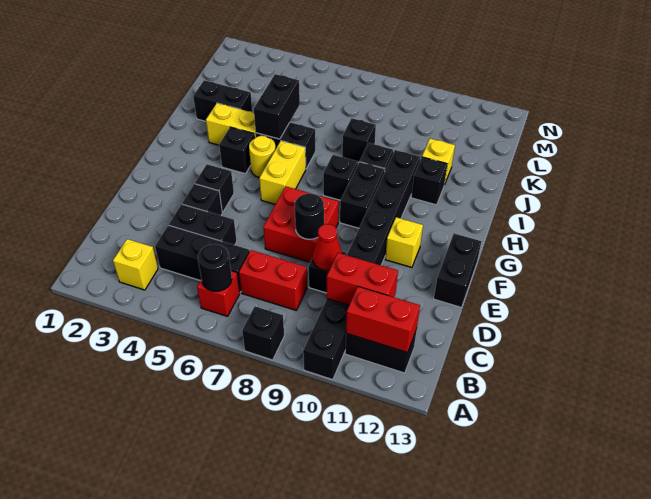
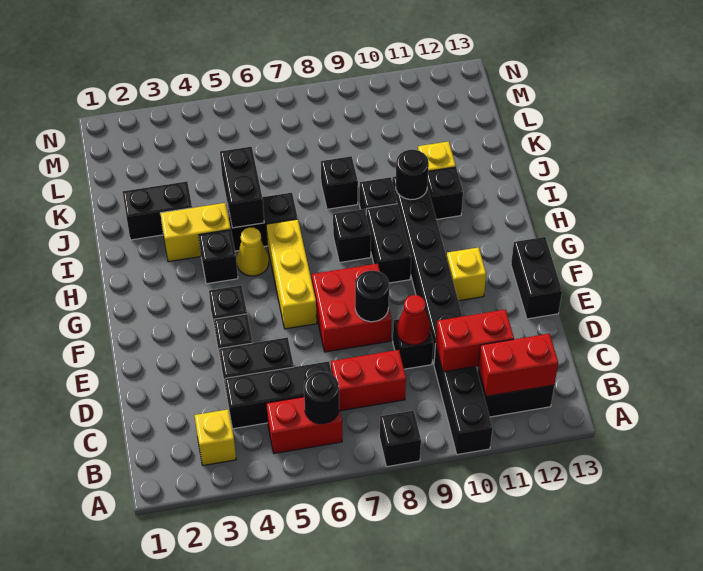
red brick B6 level 1 -> red brick B5:B6 level 1
yellow brick G6:H6 level 1 -> yellow brick F6:H6 level 1
yellow round brick H5 level 1 -> yellow cone H5 level 1
none -> black round brick I10 level 2

